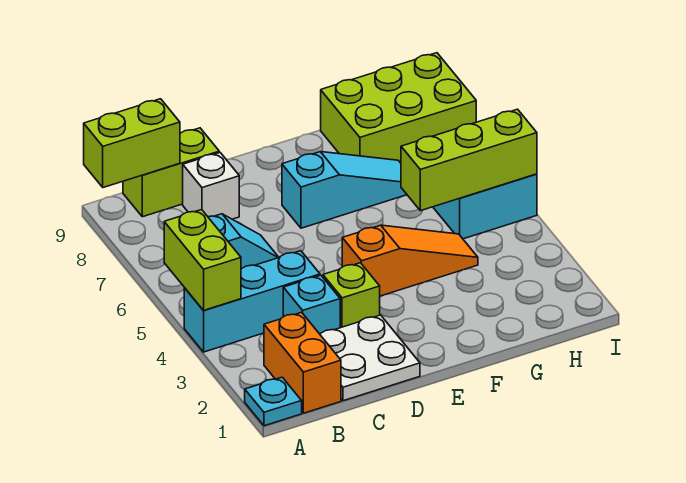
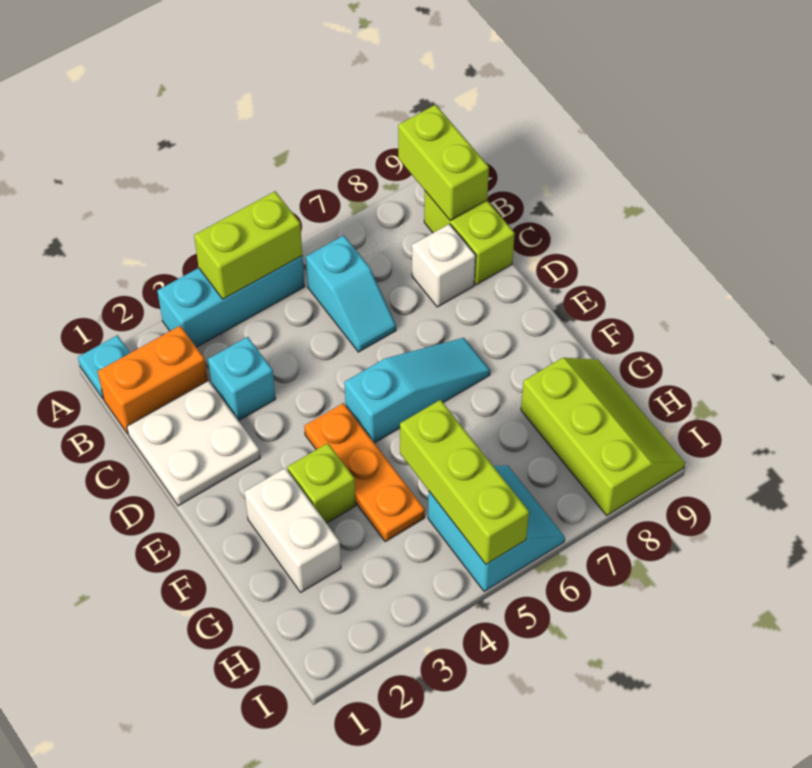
cyan brick A4:C4 level 1 -> cyan brick A3:A5 level 1
lime brick D3 level 1 -> lime brick F3 level 1
orange slope E4:G4 level 1 top E -> orange plate E4:G4 level 1
cyan slope E7:G7 level 1 top E -> cyan slope E5:E7 level 1 top 5
none -> white brick F2:G2 level 1
lime brick G8:I9 level 1 -> lime slope G8:I9 level 1 top 8

